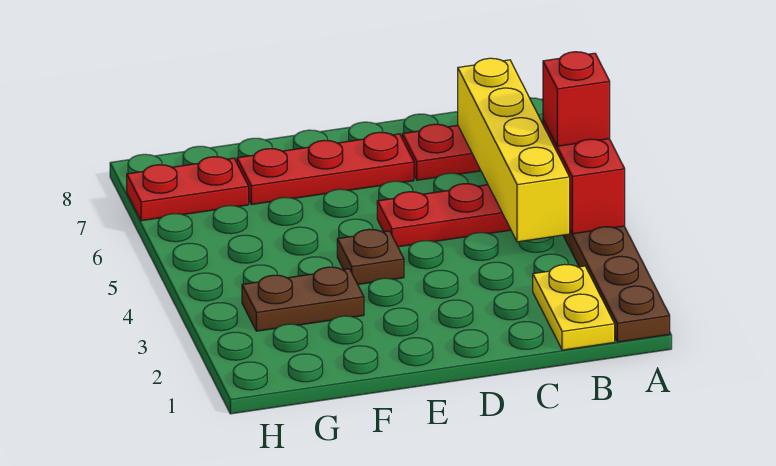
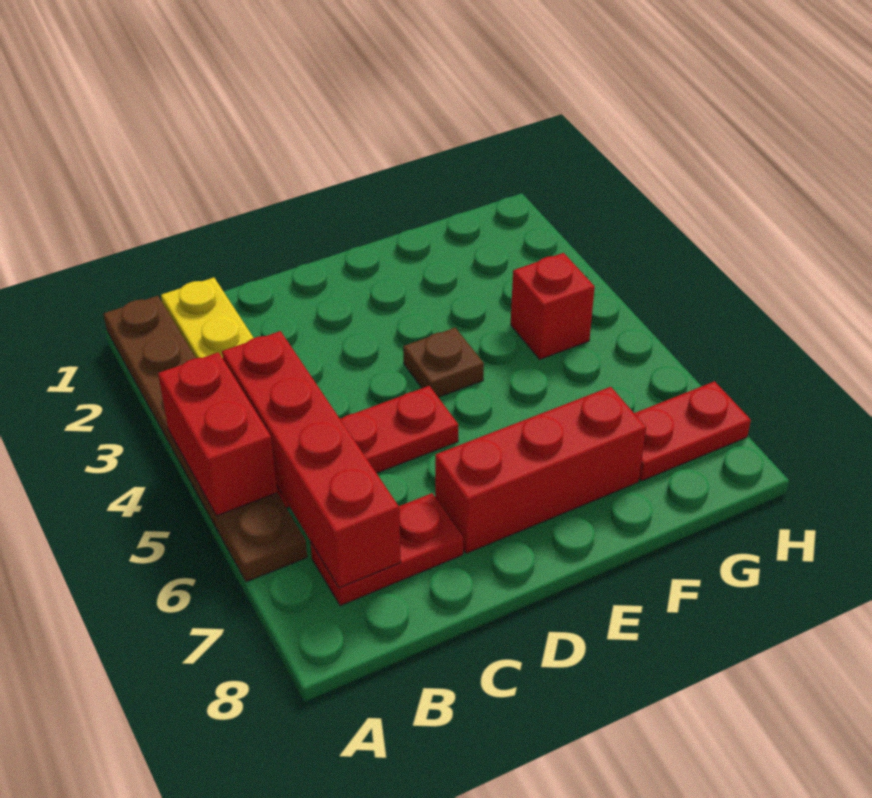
red brick A5 level 3 -> red brick G4 level 1
yellow brick B4:B7 level 2 -> red brick B4:B7 level 2
red plate D7:F7 level 1 -> red brick D7:F7 level 1
brown plate F3:G3 level 1 -> none

